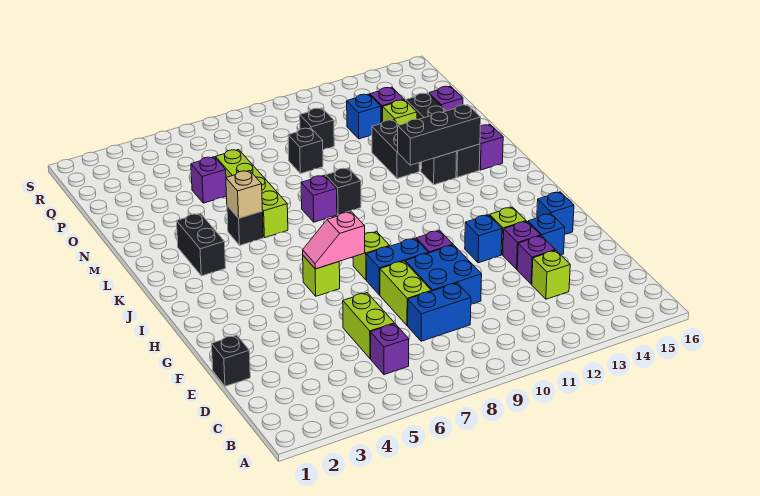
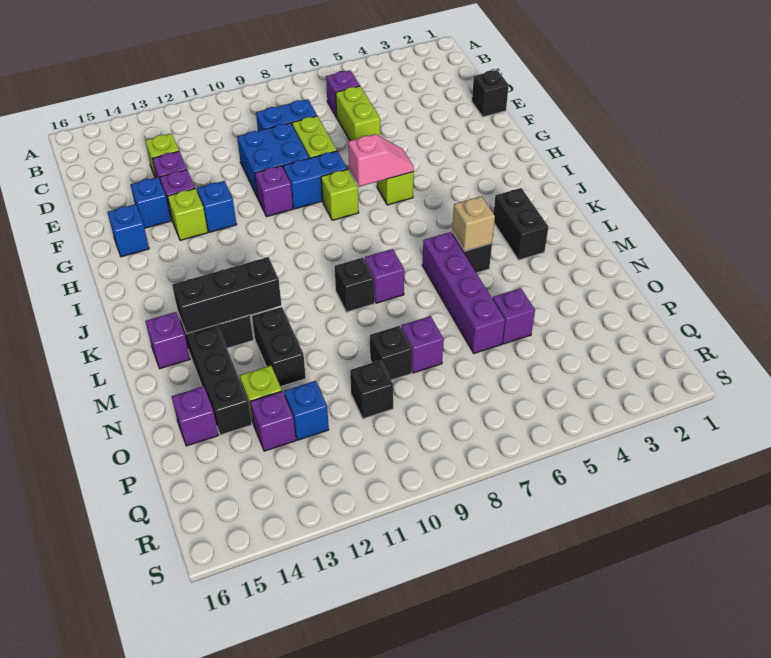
lime brick L6:O6 level 1 -> purple brick L6:O6 level 1
none -> purple brick O8 level 1

